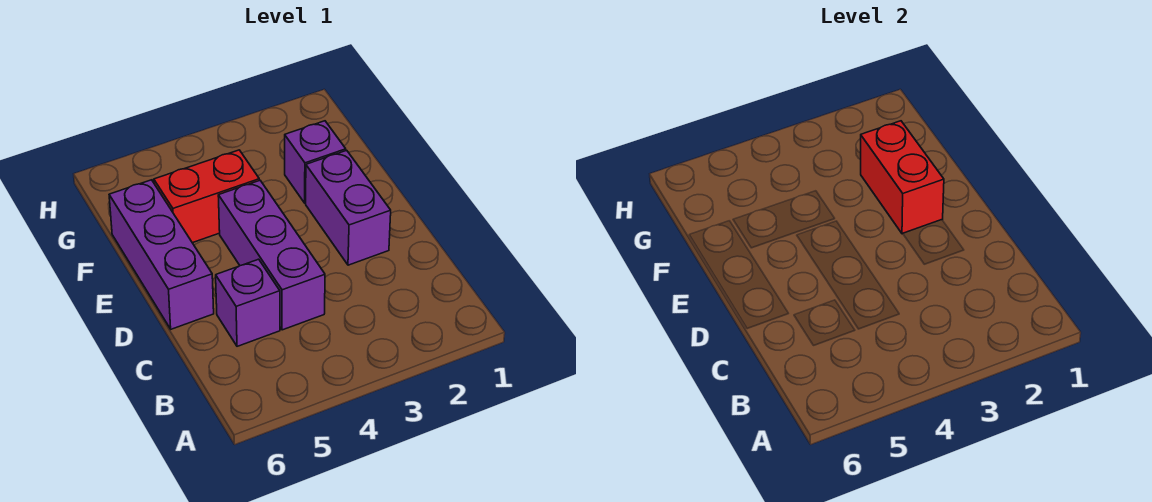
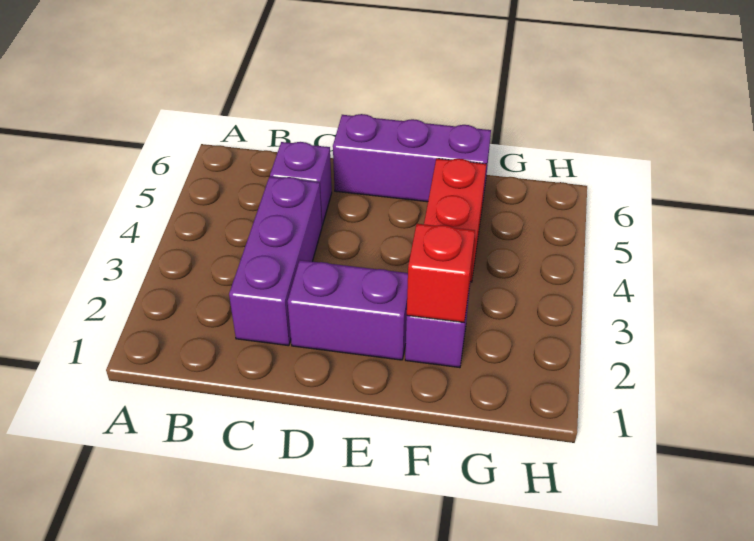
purple brick C4:E4 level 1 -> purple brick C2:C4 level 1
red brick E2:F2 level 2 -> red brick F2 level 2

